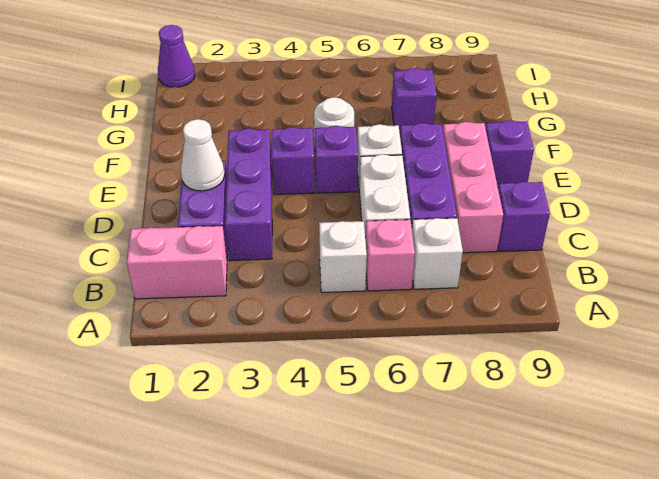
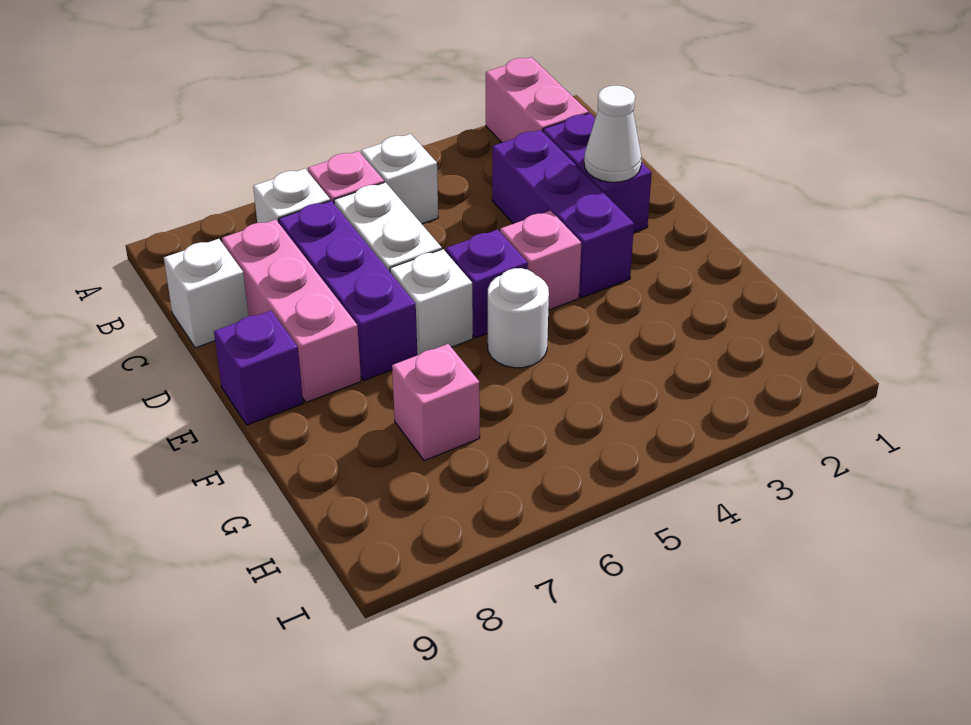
pink brick B1:B2 level 1 -> pink brick A2:B2 level 1
purple brick C9 level 1 -> white brick C9 level 1
purple brick E4 level 1 -> pink brick E4 level 1
purple brick G7 level 1 -> pink brick G7 level 1
purple cone I1 level 1 -> none

